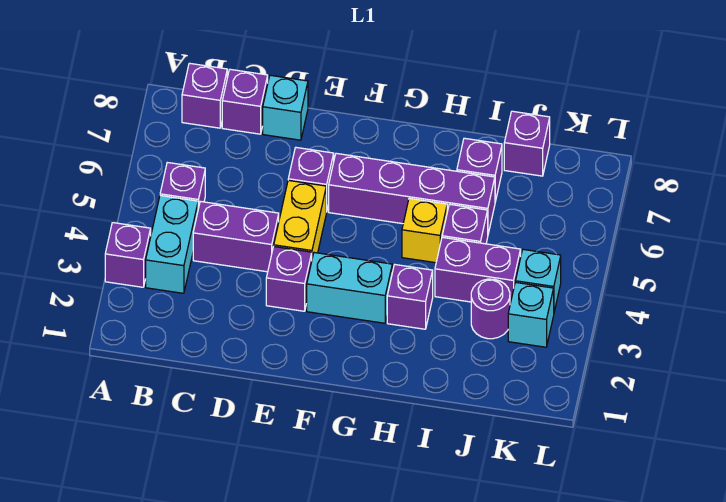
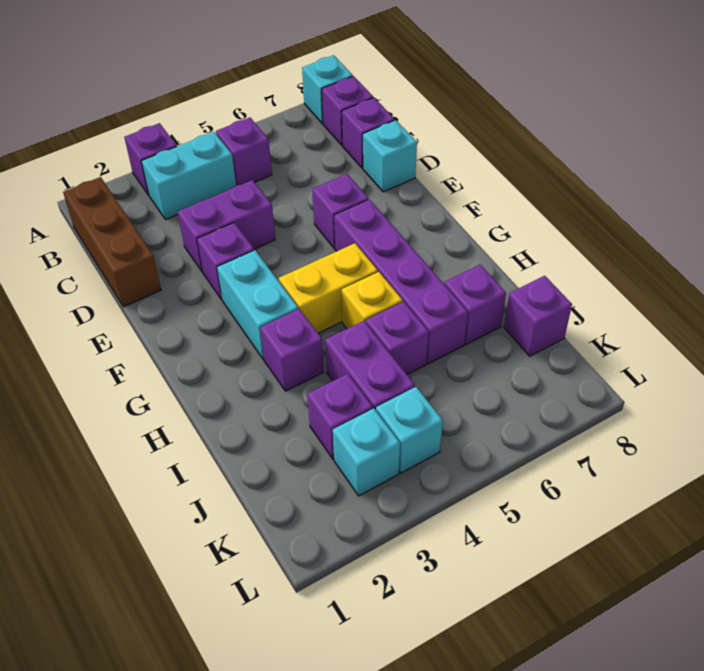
none -> cyan brick A8 level 1
none -> brown brick B1:D1 level 1
purple brick C4:D4 level 1 -> purple brick D3:D4 level 1
yellow brick E4:E5 level 1 -> yellow brick G4:G5 level 1
purple round brick J3 level 1 -> purple brick J3 level 1

